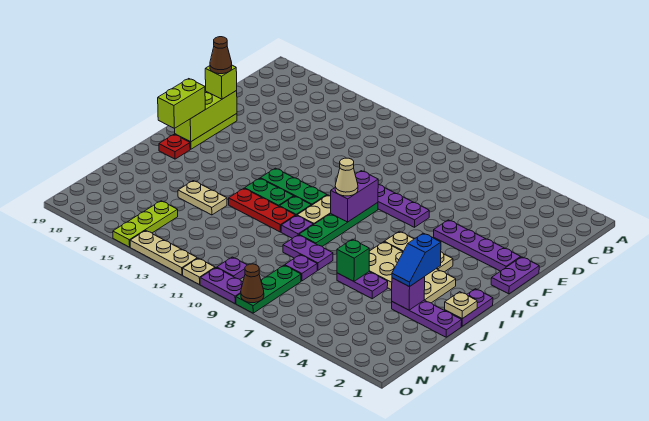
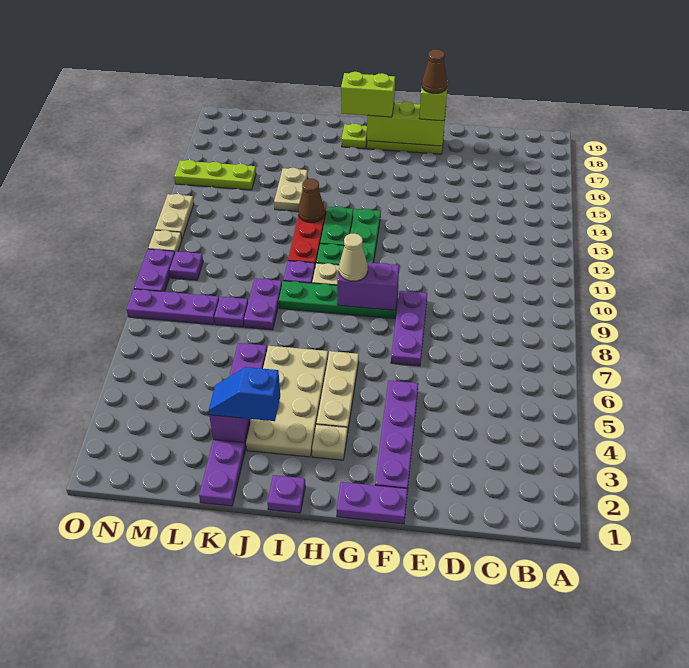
purple plate I1:J1 level 1 -> purple plate I1 level 1
red plate I18 level 1 -> lime plate I18 level 1
tan plate J1 level 2 -> tan plate H3 level 1
green brick K6 level 2 -> none
green plate M8:O8 level 1 -> purple plate M8:O8 level 1
brown cone O8 level 2 -> brown cone J13 level 2
tan plate O12:O14 level 1 -> tan plate O12:O13 level 1

